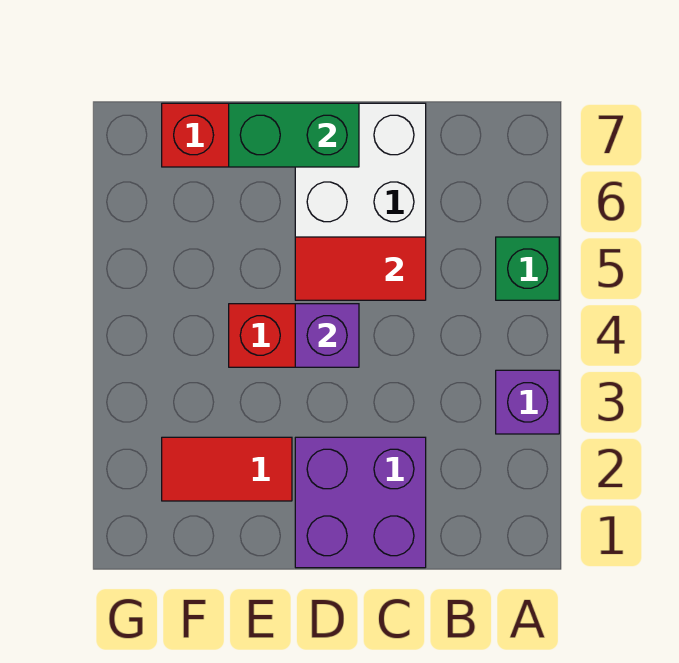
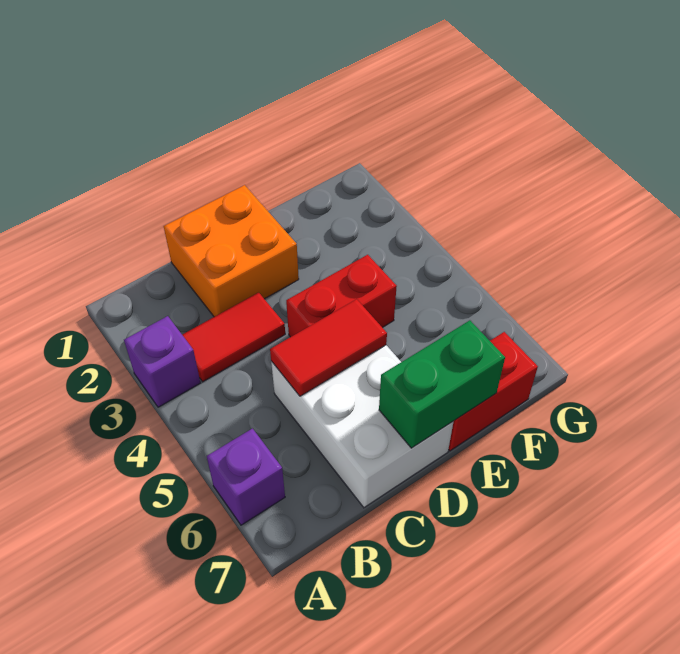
green brick A5 level 1 -> none
purple brick C1:D2 level 1 -> orange brick C1:D2 level 1
purple brick D4 level 2 -> purple brick A6 level 1
red tile E2:F2 level 1 -> red tile B3:C3 level 1

